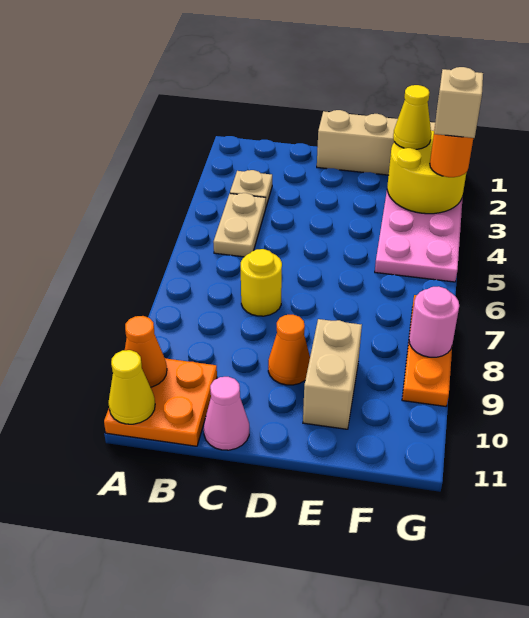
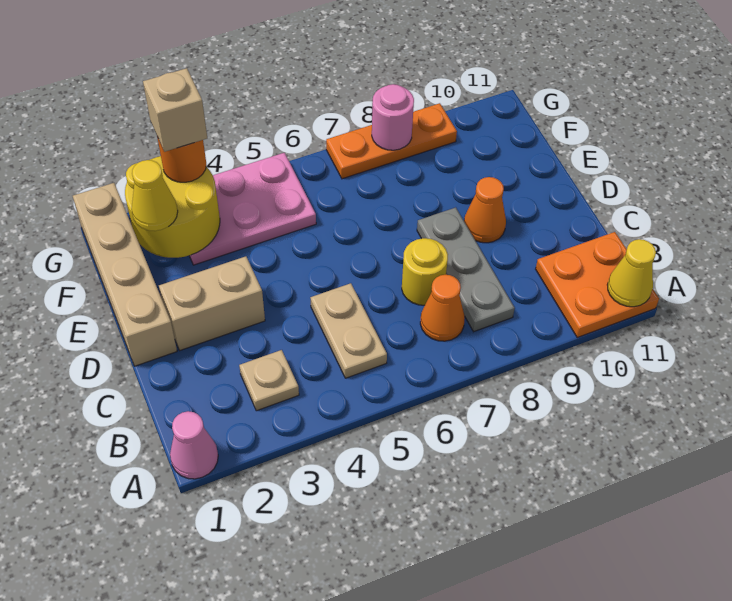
orange cone A10 level 2 -> orange cone B7 level 1
tan plate B4:B5 level 1 -> tan plate B5:C5 level 1
none -> grey plate B8:D8 level 1
pink cone C11 level 1 -> pink cone A1 level 1
tan brick E9:E10 level 1 -> tan brick D2:D3 level 1

